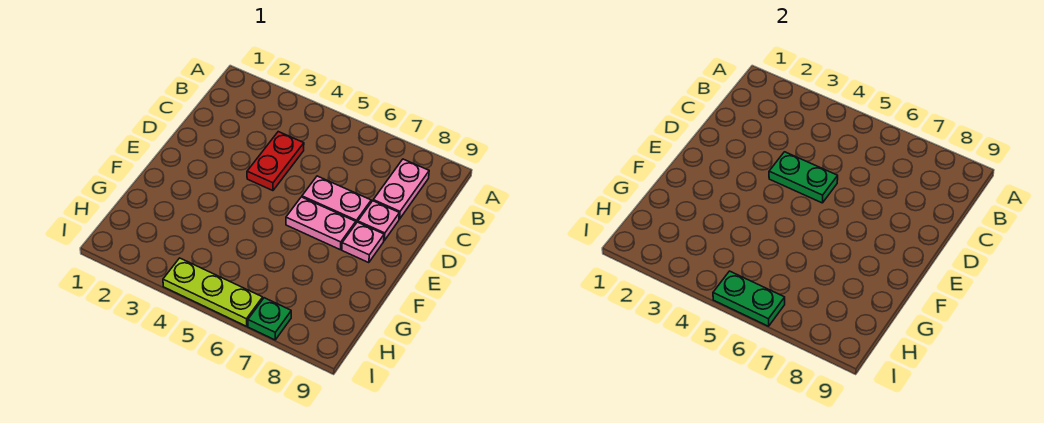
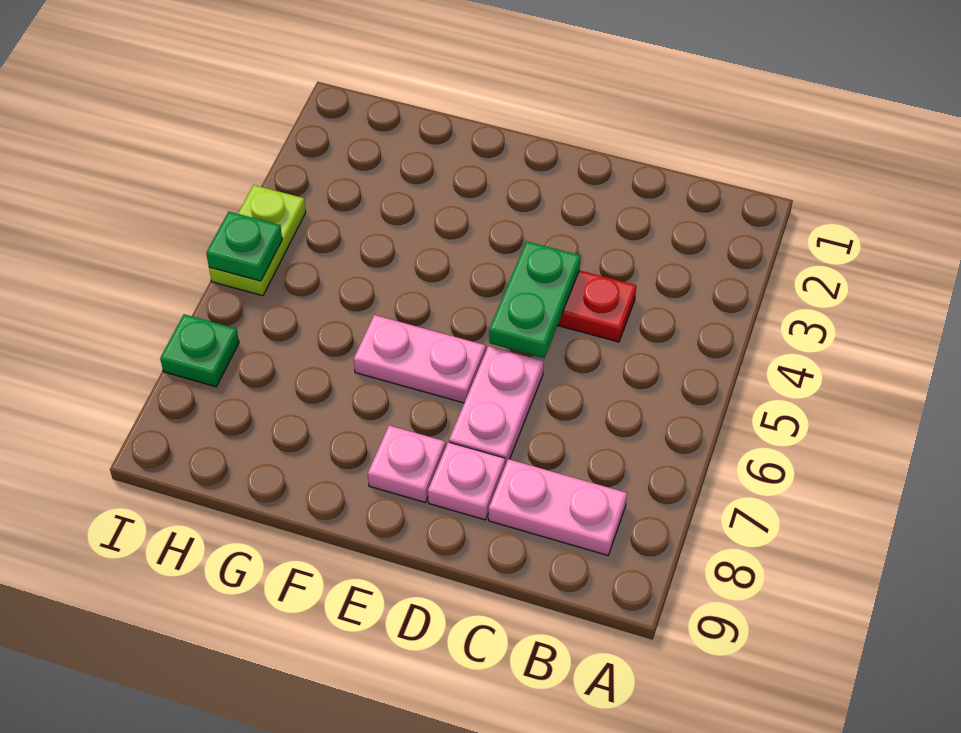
pink plate E6:E7 level 1 -> pink plate E6:F6 level 1
lime plate I4:I6 level 1 -> lime plate I4:I5 level 1
green plate I5:I6 level 2 -> green plate I5 level 2

